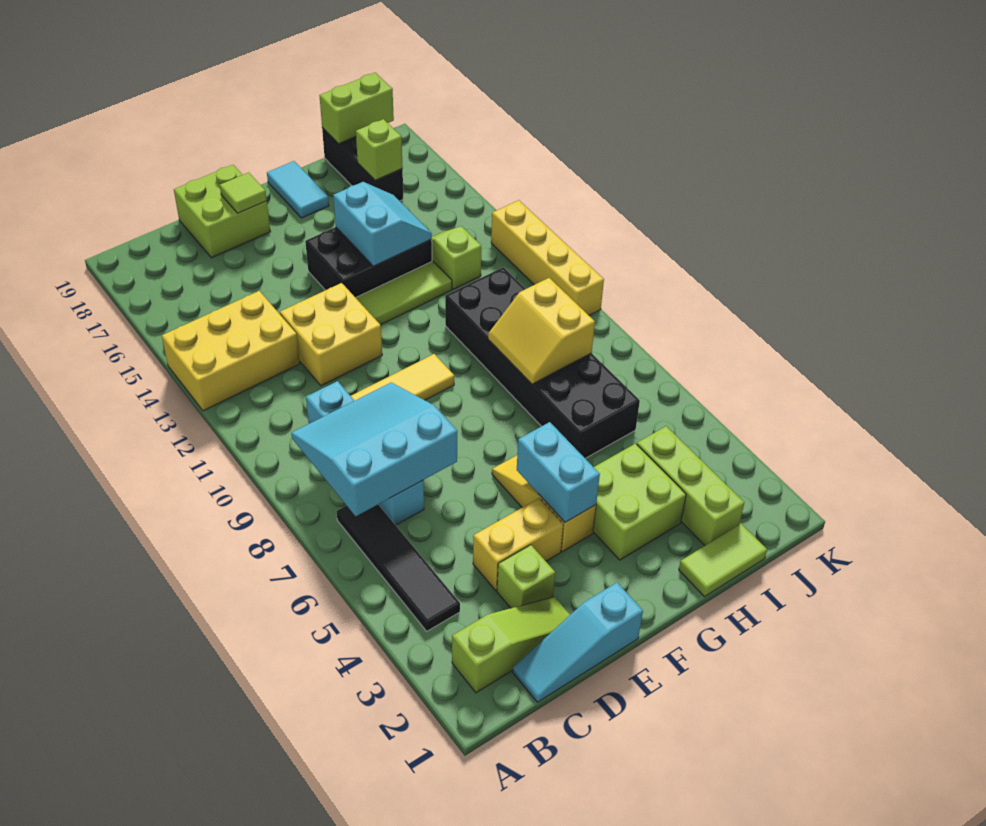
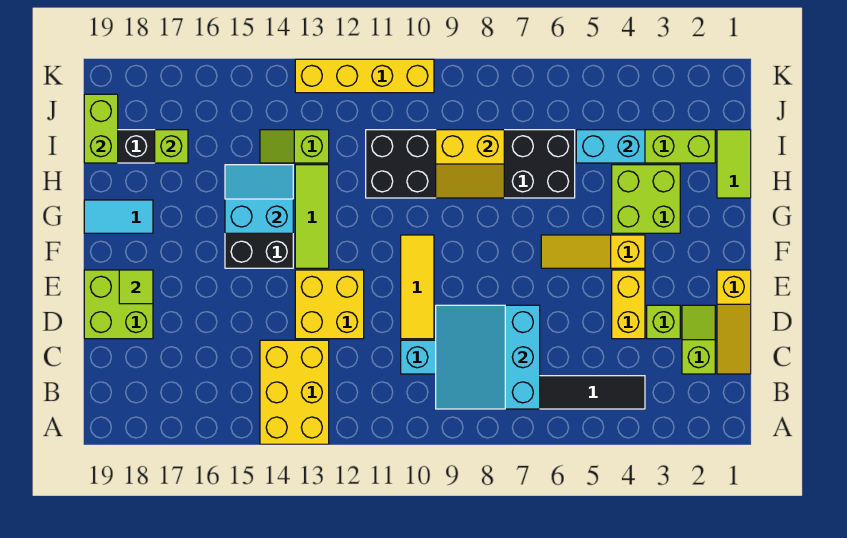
lime slope B2:D2 level 1 top B -> lime slope C2:D2 level 1 top C
cyan slope C1:E1 level 1 top E -> yellow slope C1:E1 level 1 top E
cyan brick F4:F5 level 2 -> cyan brick I4:I5 level 2

